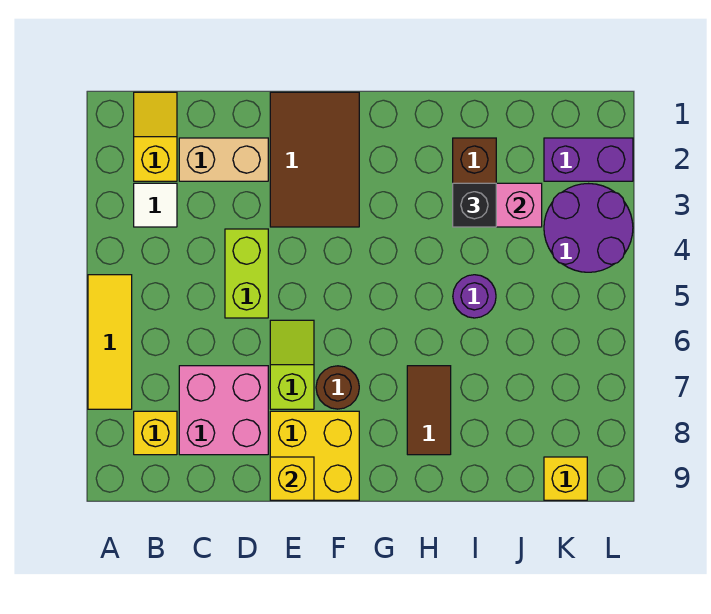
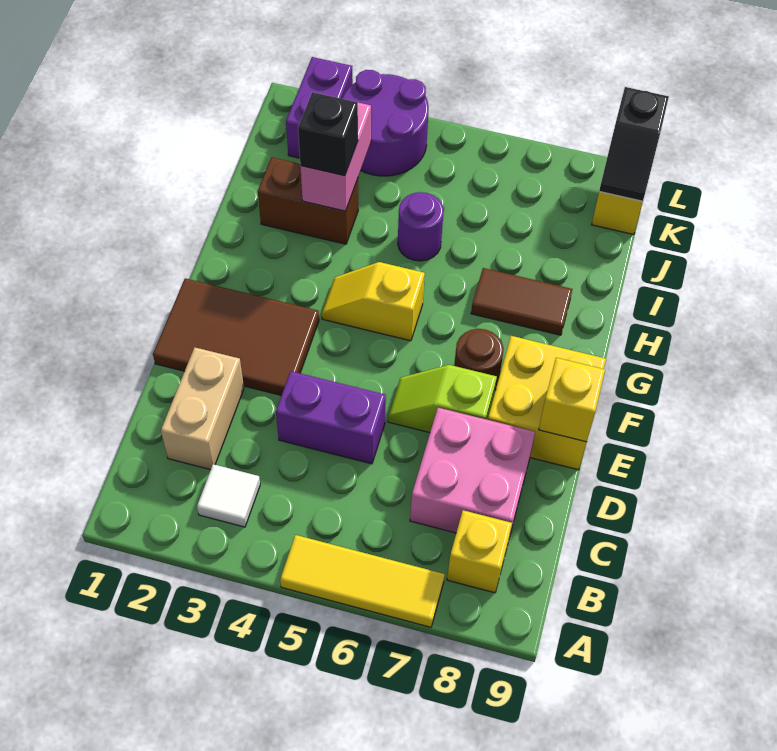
yellow slope B1:B2 level 1 top 2 -> yellow slope G4:G5 level 1 top 5
lime brick D4:D5 level 1 -> purple brick D4:D5 level 1
none -> black slope K9:L9 level 2 top L

